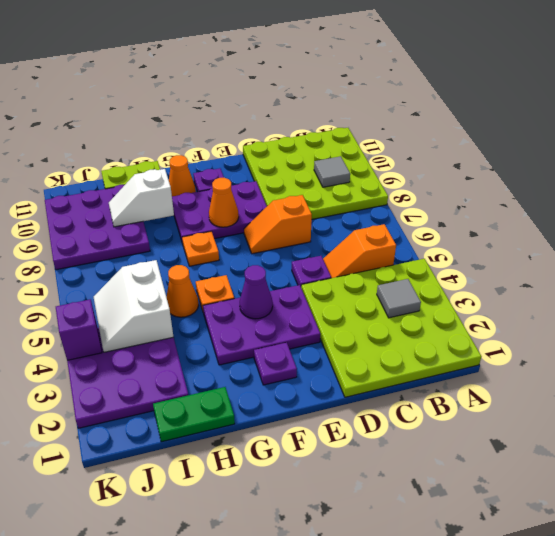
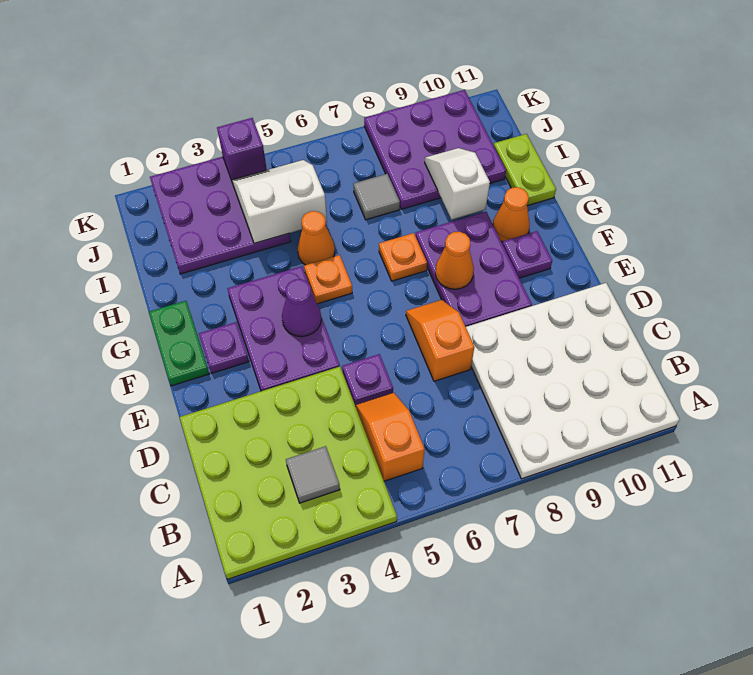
lime plate A8:D11 level 1 -> white plate A8:D11 level 1
grey tile B9 level 2 -> grey tile I7 level 1
green plate H1:I1 level 1 -> green plate F1:G1 level 1

